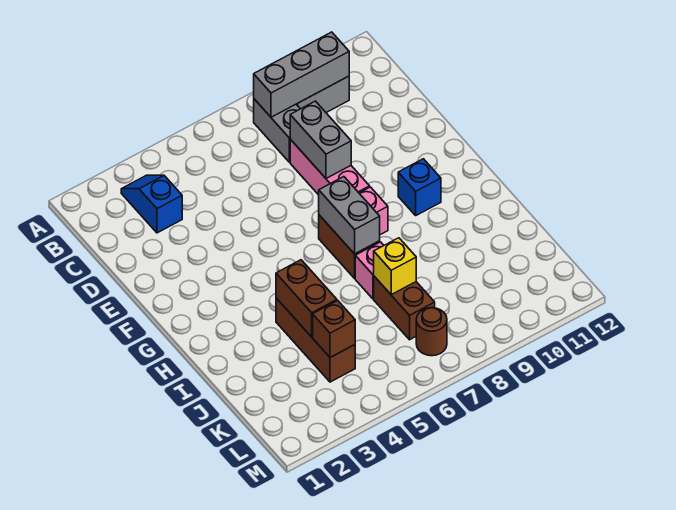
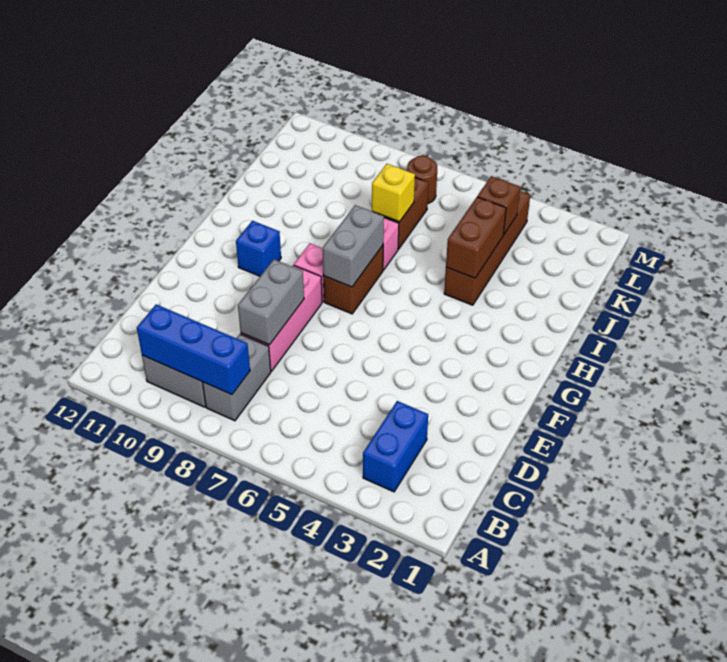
blue slope B3:C3 level 1 top C -> blue brick B3:C3 level 1
grey brick B8:B10 level 2 -> blue brick B8:B10 level 2
brown brick I4:K4 level 1 -> brown brick I4:L4 level 1

